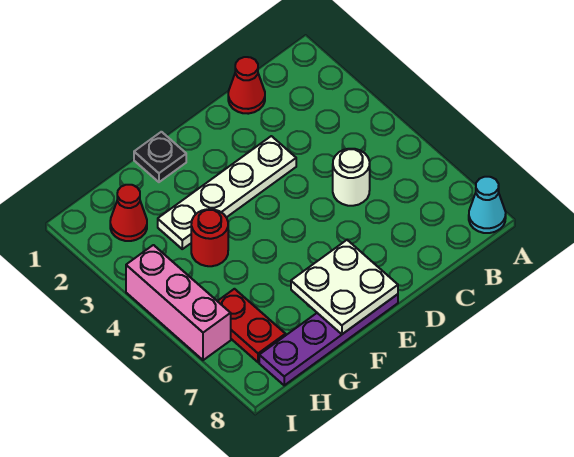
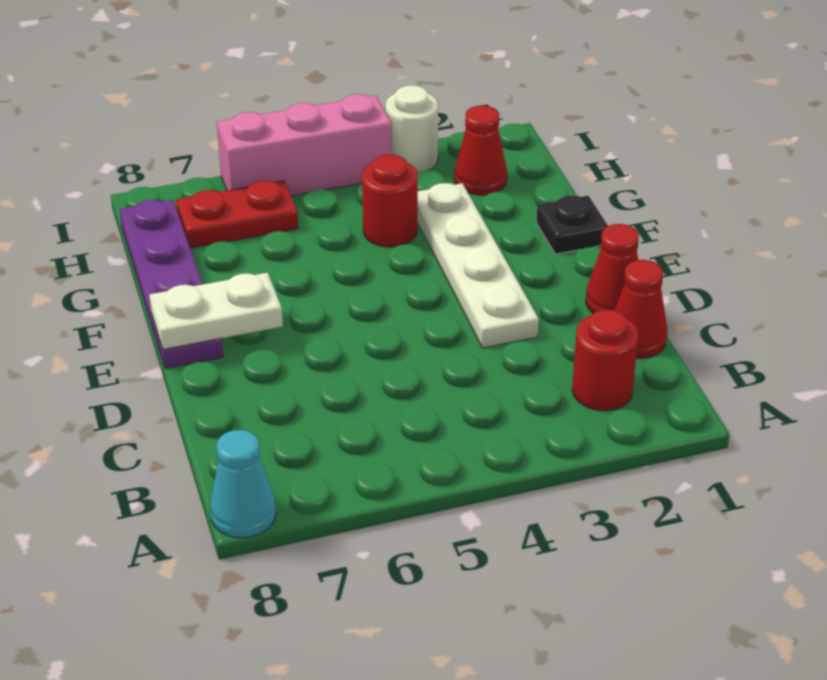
none -> red round brick B2 level 1
white round brick C5 level 1 -> white round brick I3 level 1
none -> red cone D1 level 1
white plate E7:F8 level 2 -> white plate E7:E8 level 2

